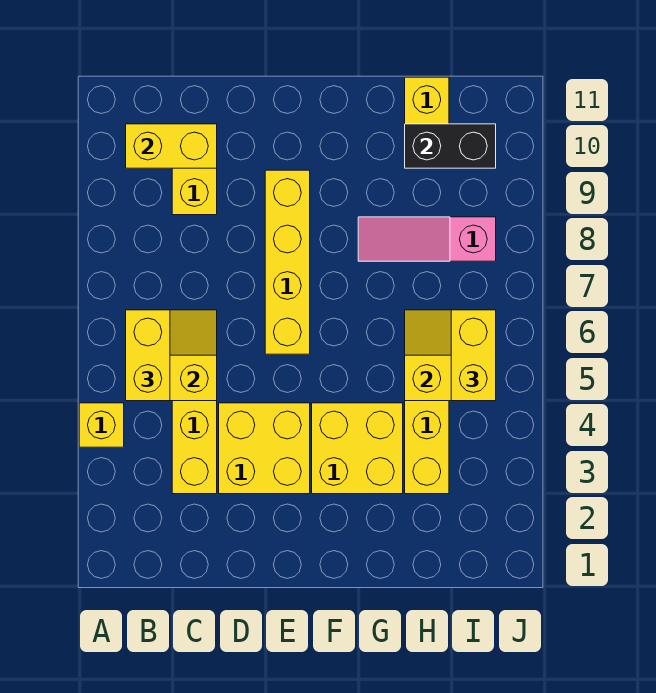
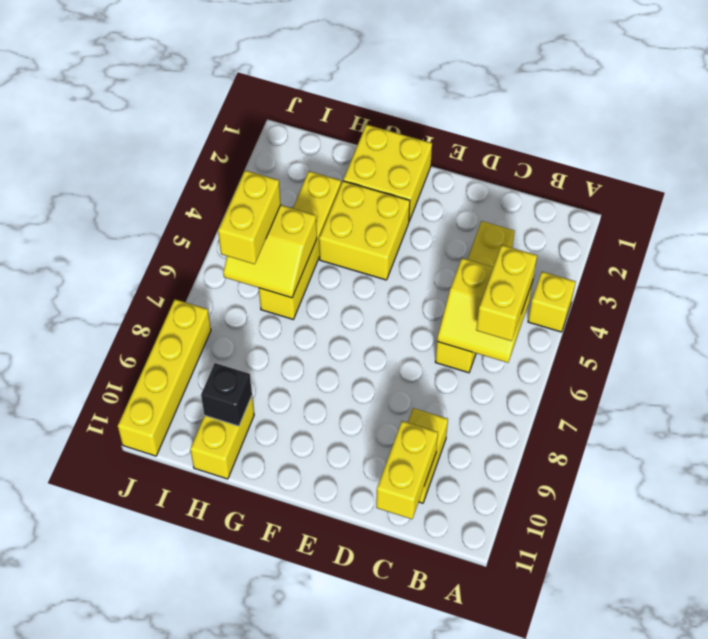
yellow brick B10:C10 level 2 -> yellow brick C10:C11 level 2
yellow brick D3:E4 level 1 -> yellow brick F1:G2 level 1
yellow brick E6:E9 level 1 -> yellow brick J8:J11 level 1
pink slope G8:I8 level 1 top I -> none
black brick H10:I10 level 2 -> black brick H10 level 2

